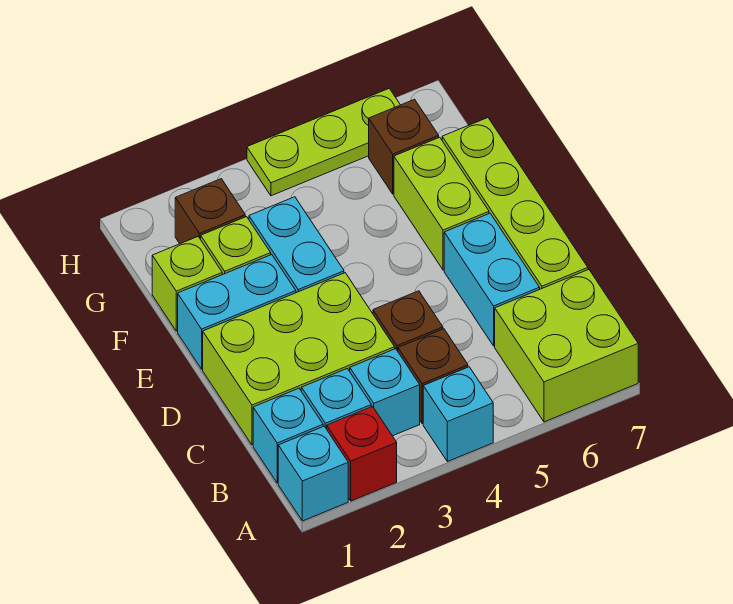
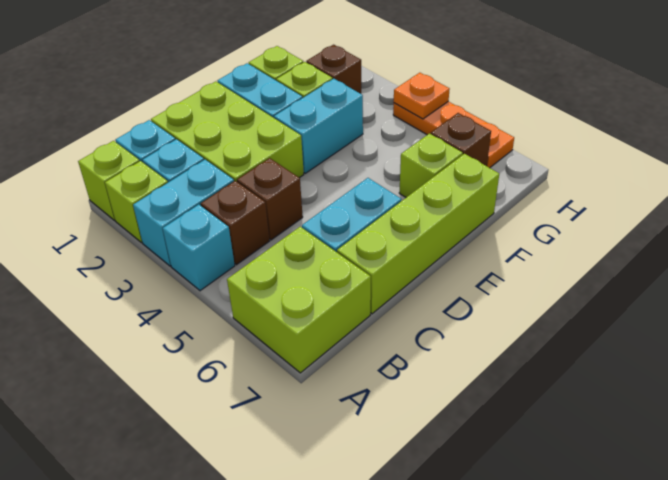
cyan brick A1 level 1 -> lime brick A1 level 1
red brick A2 level 1 -> lime brick A2 level 1
cyan brick B3 level 1 -> cyan brick A3:B3 level 1
lime brick E6:F6 level 1 -> lime brick F6 level 1
lime plate H4:H6 level 1 -> orange plate H4:H6 level 1
none -> orange plate H4 level 2

